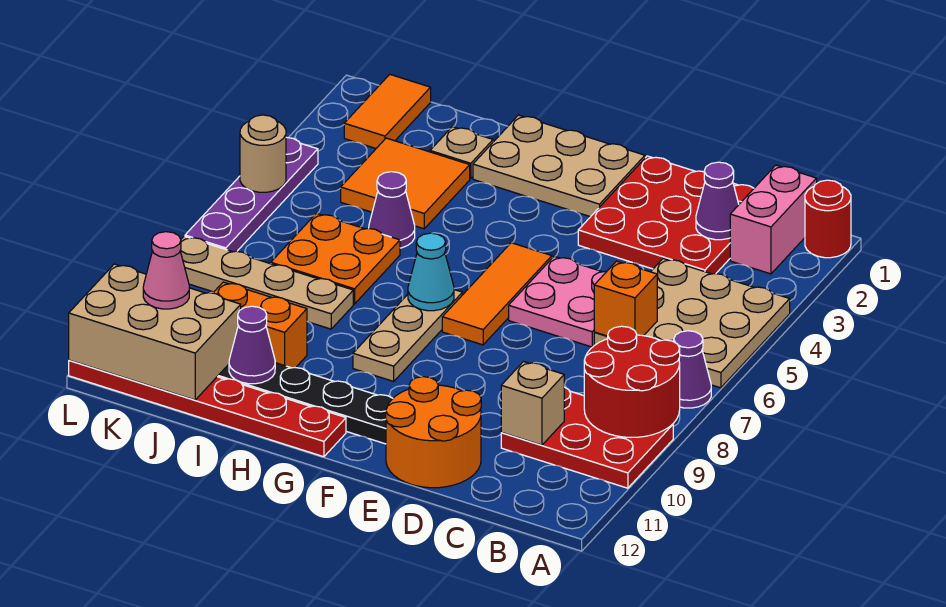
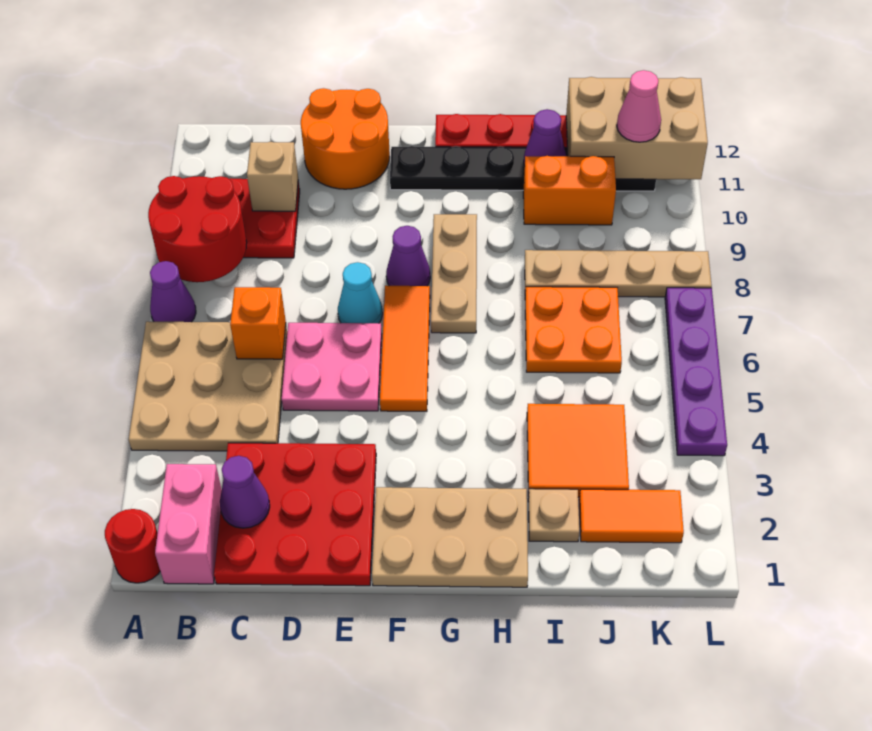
cyan cone G7 level 2 -> cyan cone E7 level 1
purple cone I5 level 1 -> purple cone F8 level 1
orange tile K1:K2 level 1 -> orange tile J2:K2 level 1
tan round brick L5 level 2 -> none

